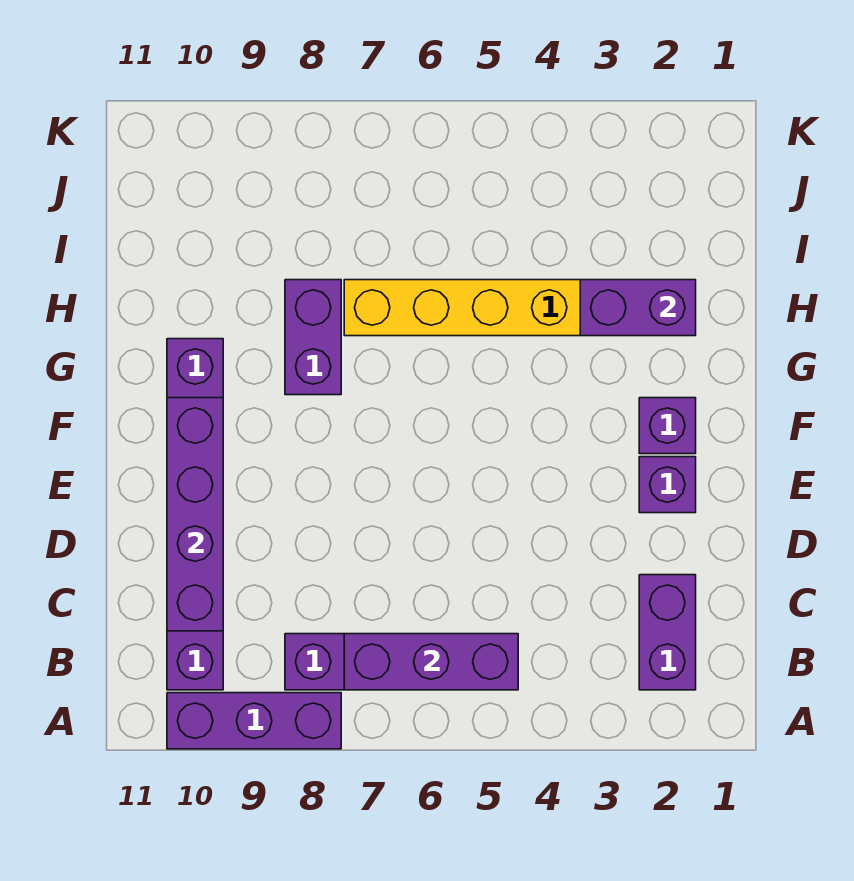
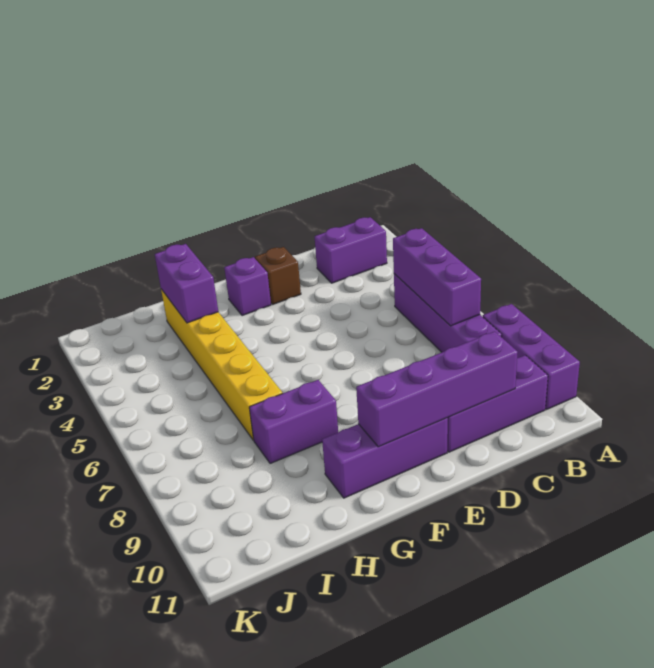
purple brick E2 level 1 -> brown brick E2 level 1

